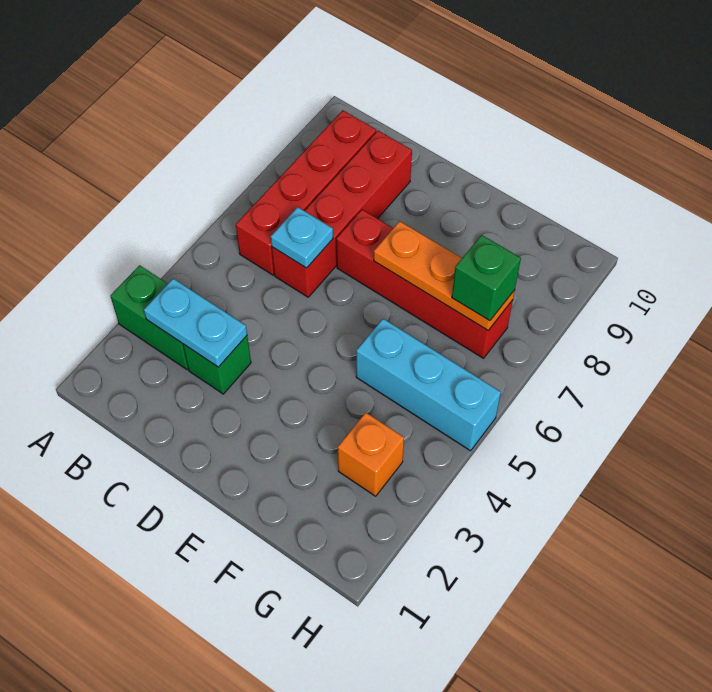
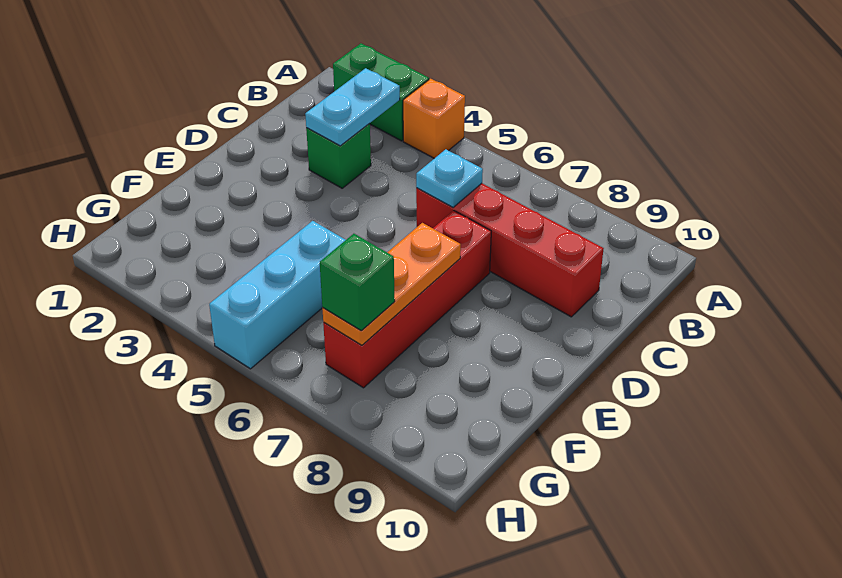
green brick A3:B3 level 1 -> green brick A2:A3 level 1
red brick B6:B9 level 1 -> none
orange brick G3 level 1 -> orange brick A4 level 1

